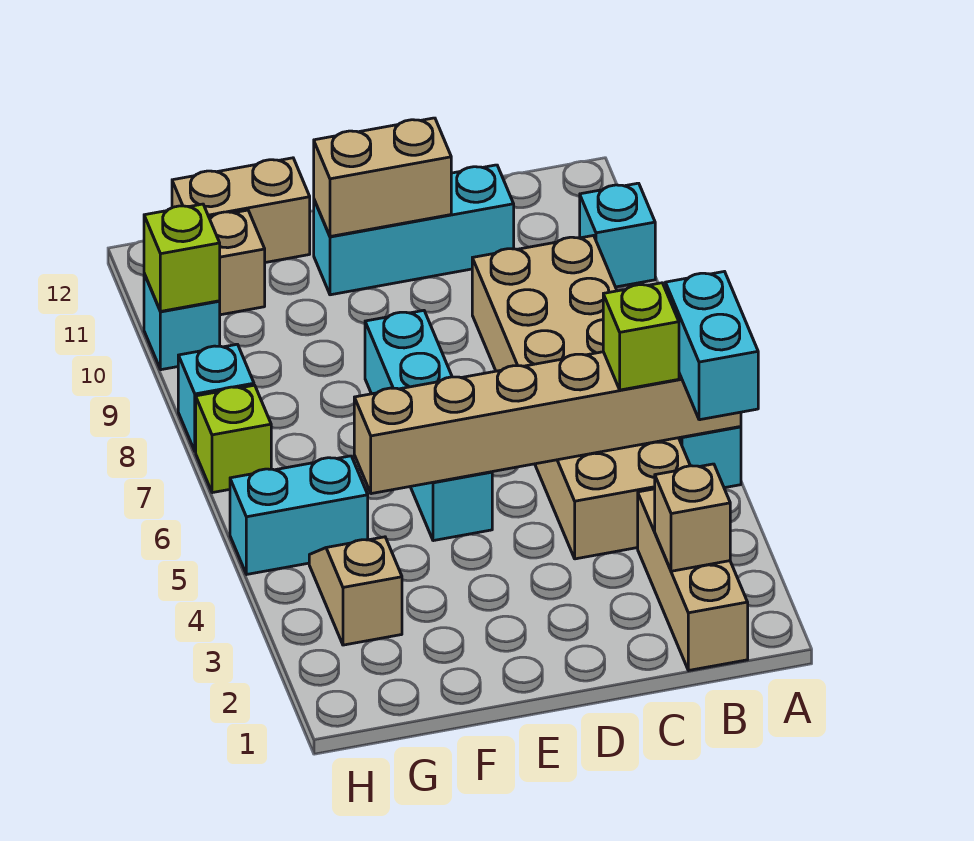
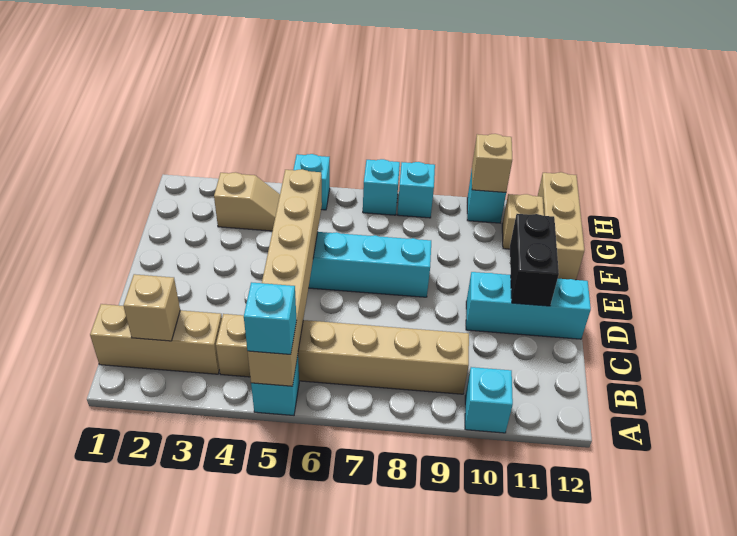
cyan brick A4:A5 level 3 -> cyan brick A5 level 3
tan brick B4:C9 level 1 -> tan brick B4:B9 level 1
lime brick B5 level 3 -> none
cyan brick C11:E11 level 1 -> cyan brick D10:D12 level 1
tan brick D11:E11 level 2 -> black brick D11:E11 level 2
tan brick F12:G12 level 1 -> tan brick F12:H12 level 1
cyan brick G5:H5 level 1 -> cyan brick H5 level 1
lime brick H7 level 1 -> cyan brick H7 level 1
lime brick H10 level 2 -> tan brick H10 level 2

